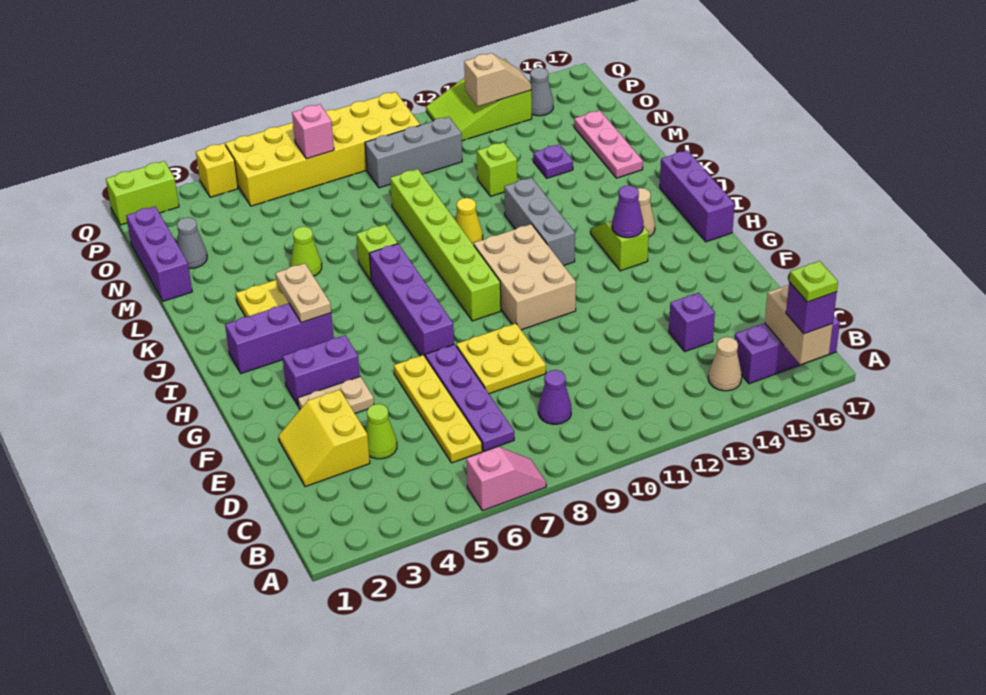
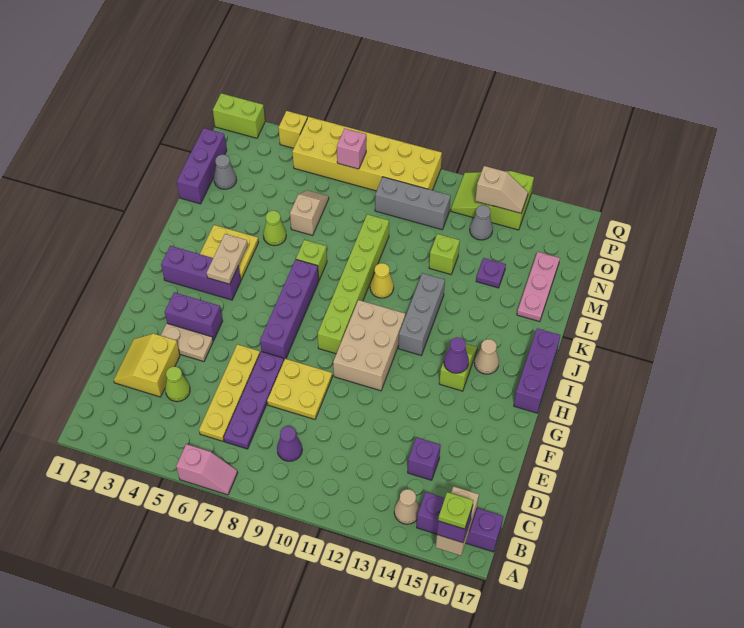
none -> tan slope M6:N6 level 1 top M
grey cone P15 level 1 -> grey cone O13 level 1

